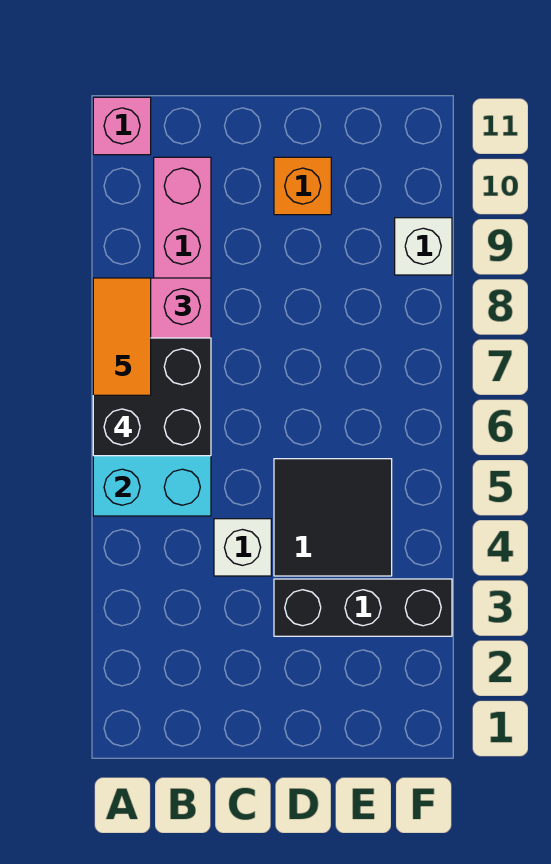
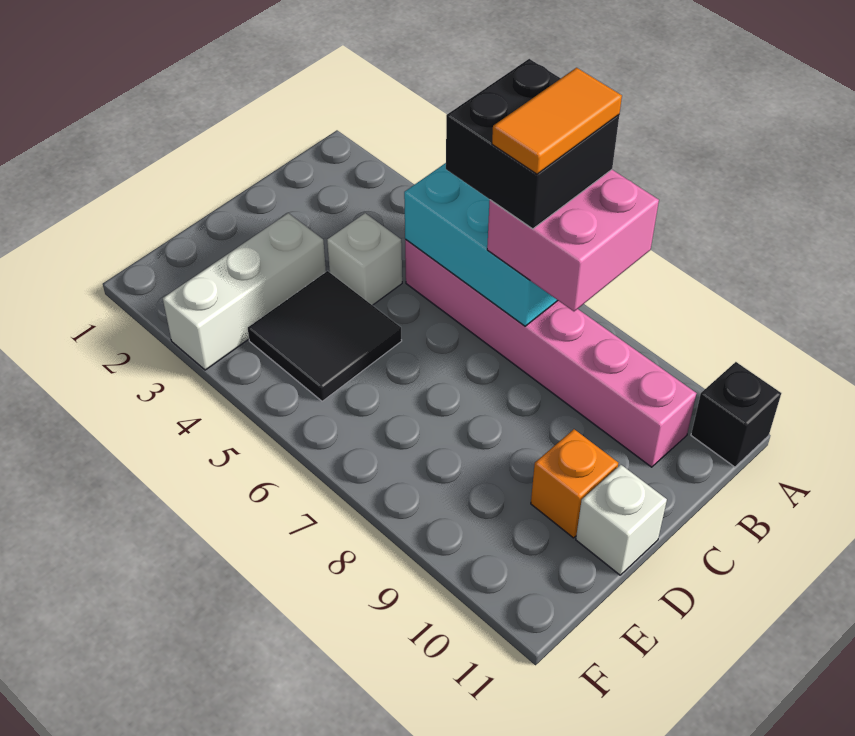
orange tile A7:A8 level 5 -> orange tile A7:B7 level 5
pink brick A11 level 1 -> black brick A11 level 1
black brick D3:F3 level 1 -> white brick D3:F3 level 1
white brick F9 level 1 -> white brick D11 level 1

